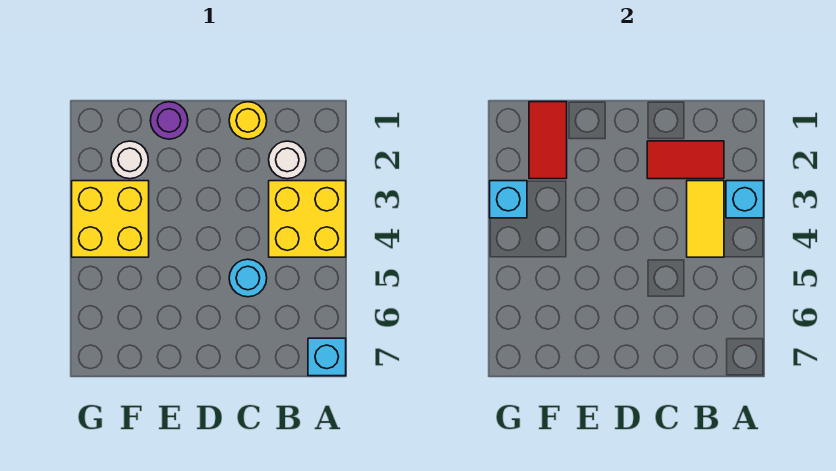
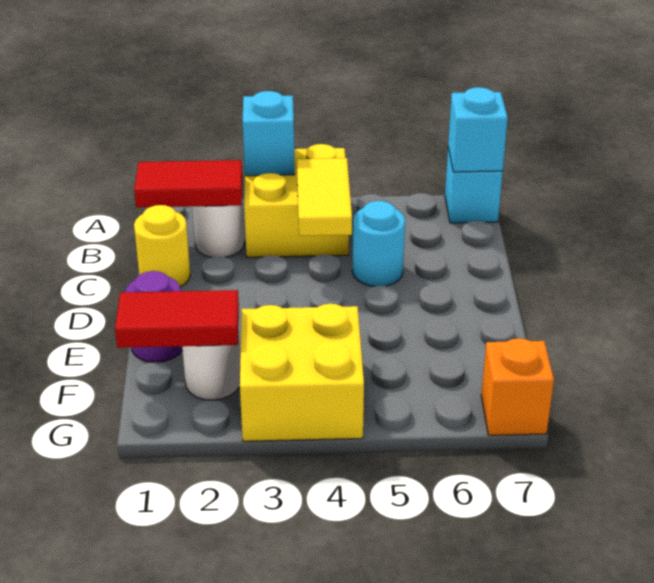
red tile B2:C2 level 2 -> red tile B1:B2 level 2
yellow tile B3:B4 level 2 -> yellow tile B4:C4 level 2
cyan brick G3 level 2 -> cyan brick A7 level 2
none -> orange brick G7 level 1

